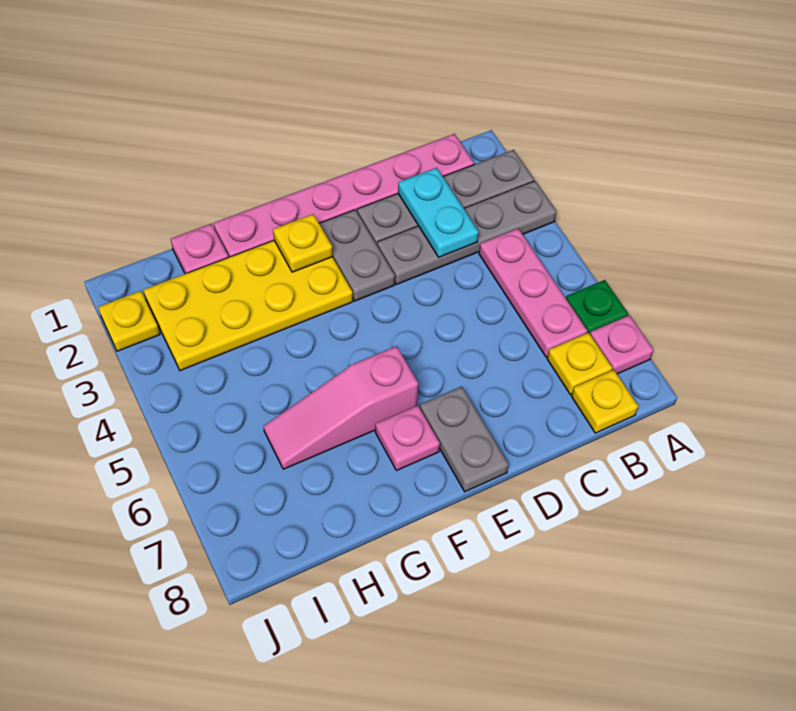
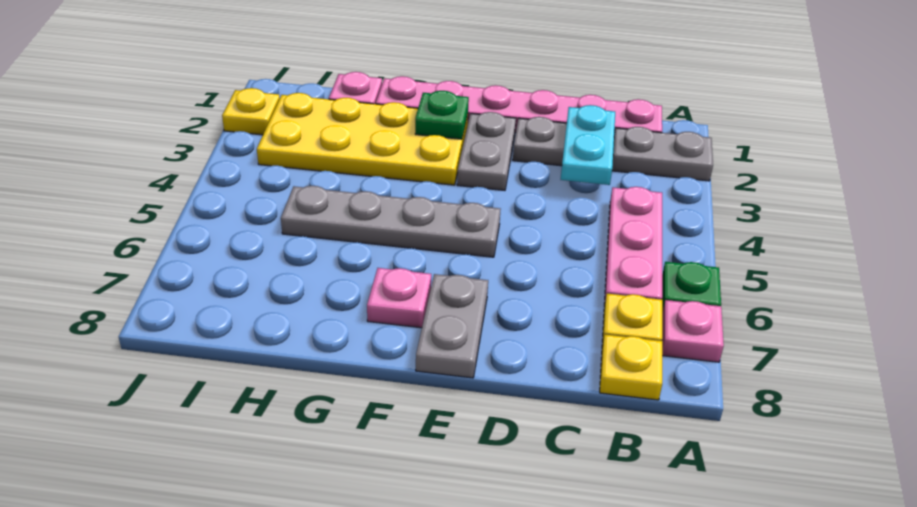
grey plate A3:D3 level 1 -> grey plate E5:H5 level 1
yellow plate F2 level 2 -> green plate F2 level 2
pink slope F6:H6 level 1 top F -> none

